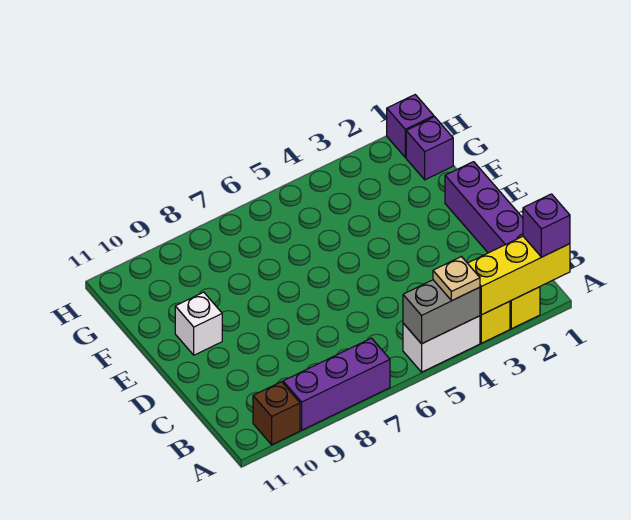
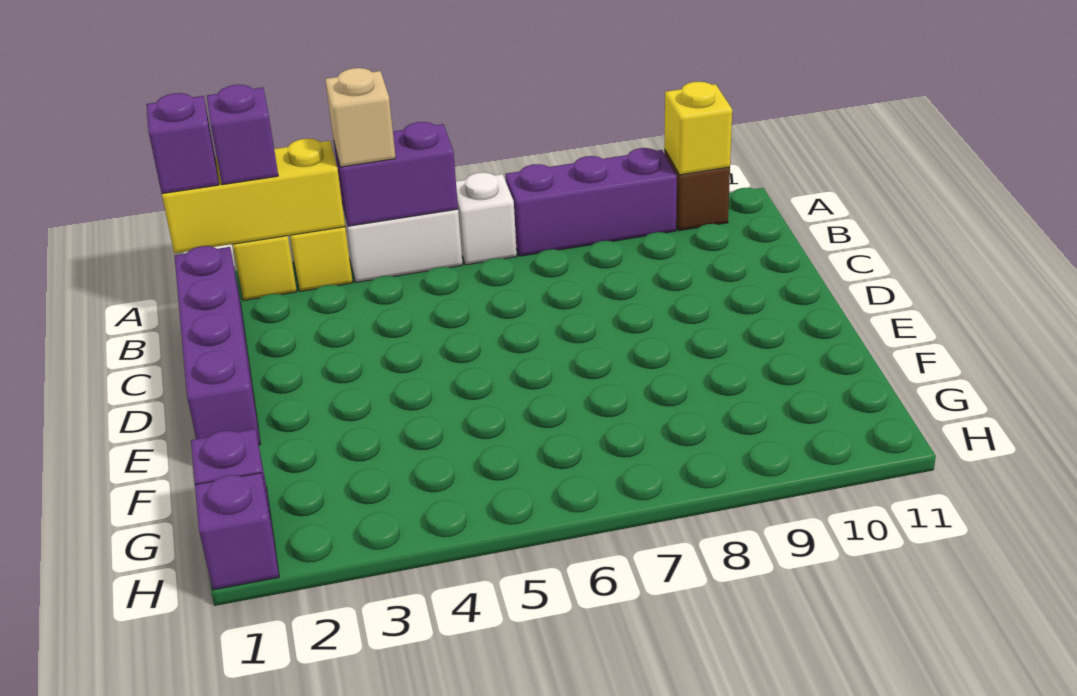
none -> purple brick A2 level 3
grey brick A4:A5 level 2 -> purple brick A4:A5 level 2
tan plate A4 level 3 -> tan brick A4 level 3
none -> yellow brick A10 level 2
white brick E10 level 1 -> white brick A6 level 1

